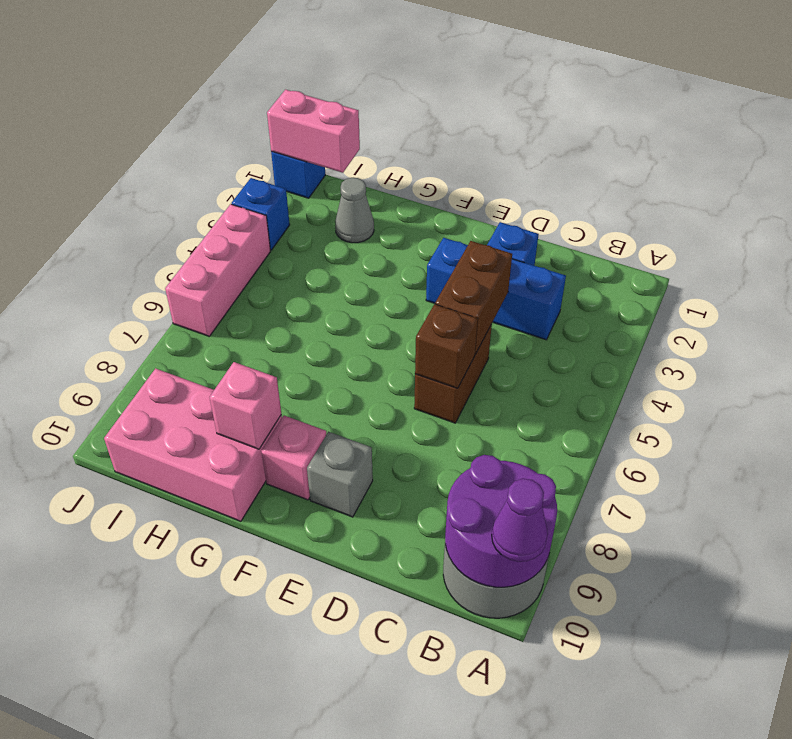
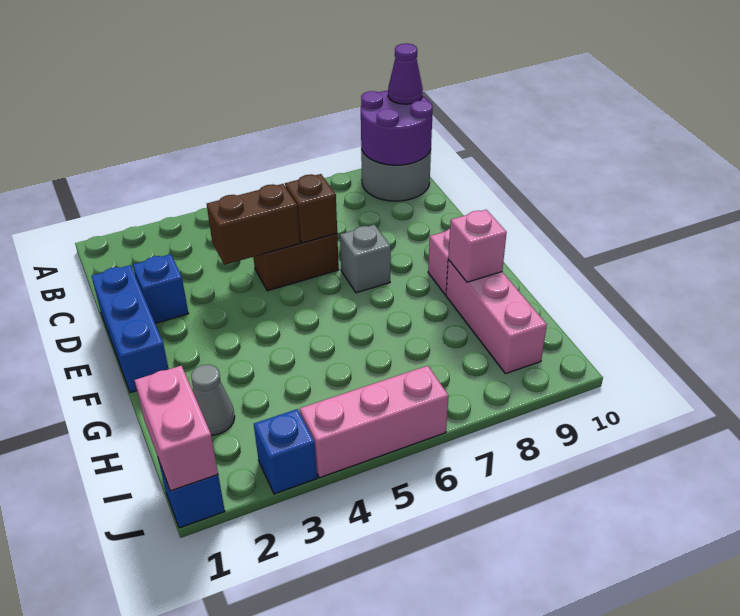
blue brick C3:E3 level 1 -> blue brick D1:F1 level 1
grey brick E9 level 1 -> grey brick E7 level 1
pink brick G9:I10 level 1 -> pink brick G9:I9 level 1

